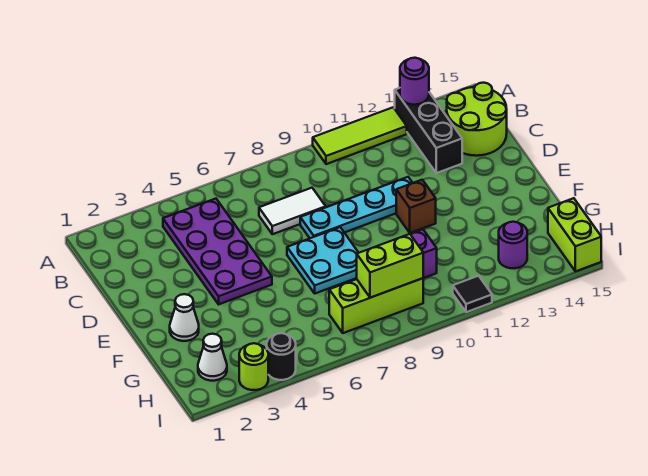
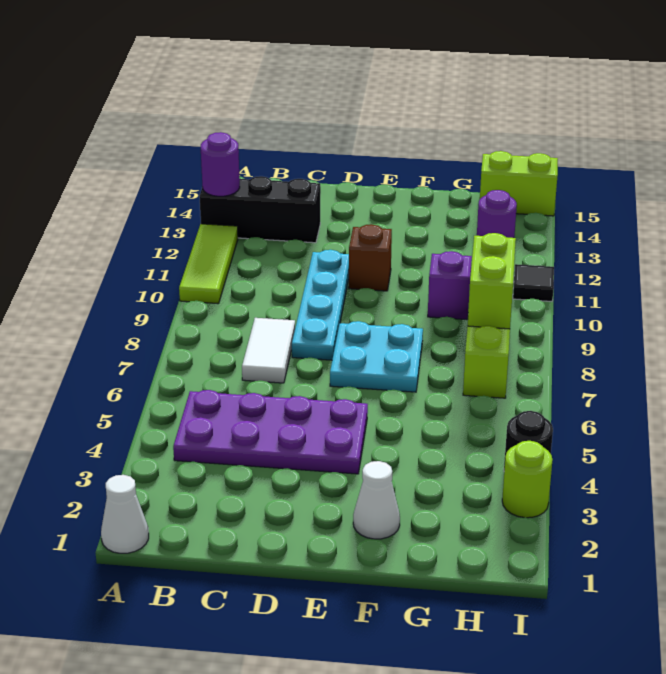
lime round brick B14:C15 level 1 -> none
white cone H2 level 1 -> white cone A1 level 1

